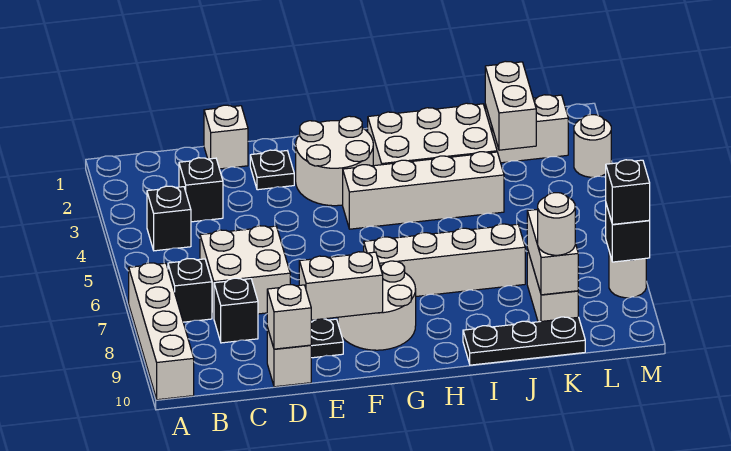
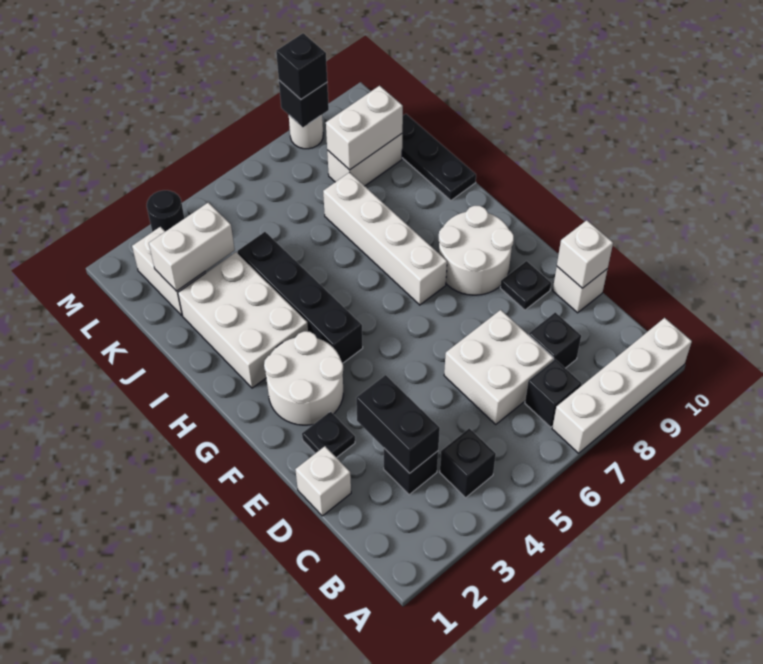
none -> black brick C3:D3 level 2
white brick E9:F9 level 2 -> none
white brick G4:J4 level 1 -> black brick G4:J4 level 1
white round brick K9 level 3 -> none
white round brick M3 level 1 -> black round brick M3 level 1

